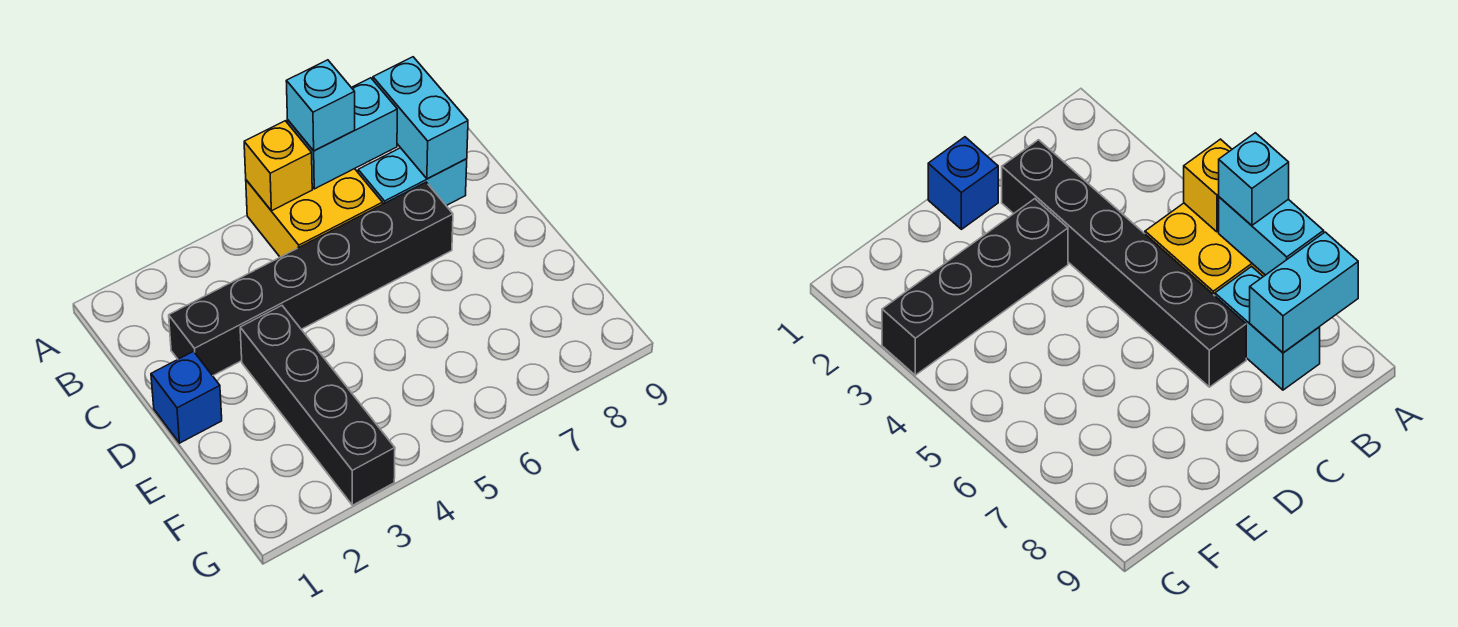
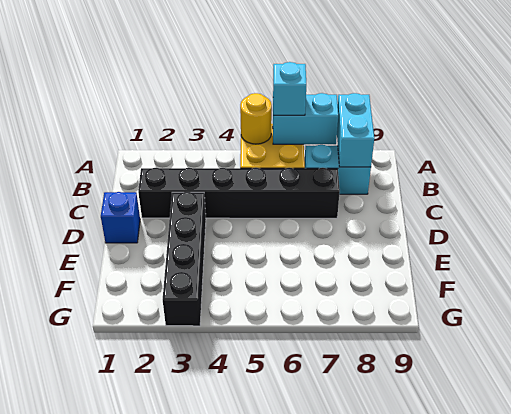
yellow brick A5 level 2 -> yellow round brick A5 level 2

